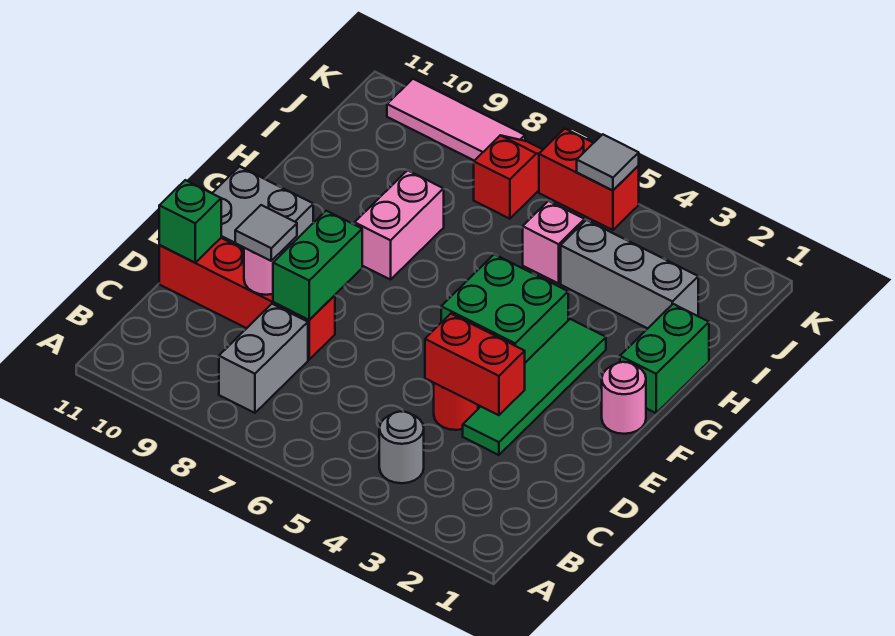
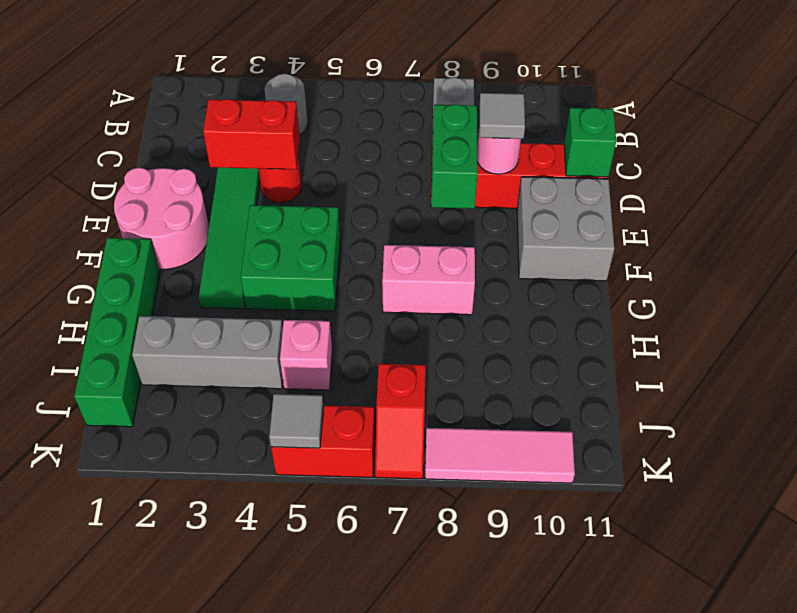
pink round brick F1 level 1 -> pink round brick E1:F2 level 1
green brick G1:H1 level 1 -> green brick G1:J1 level 1
pink brick G8:H8 level 1 -> pink brick G7:G8 level 1

